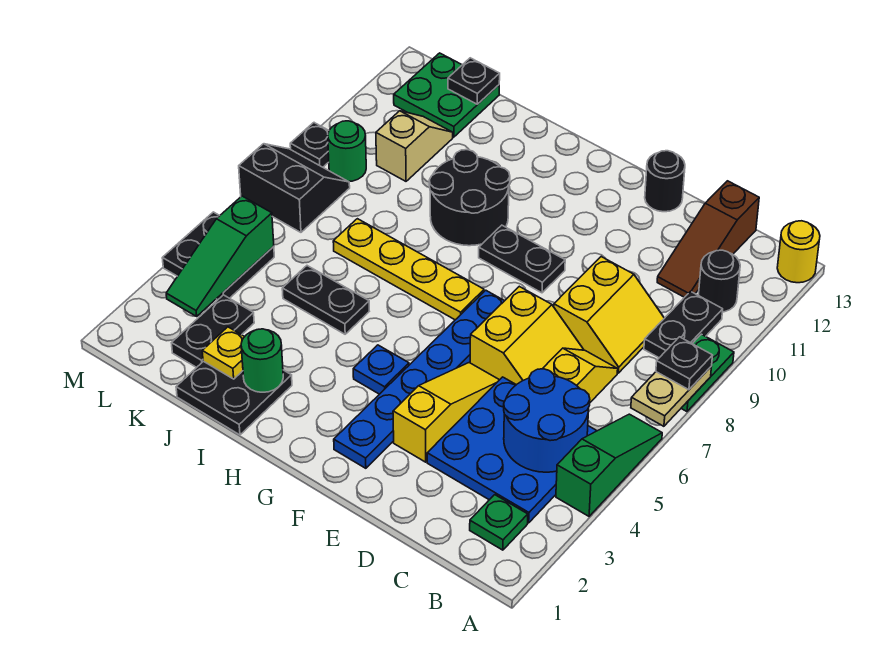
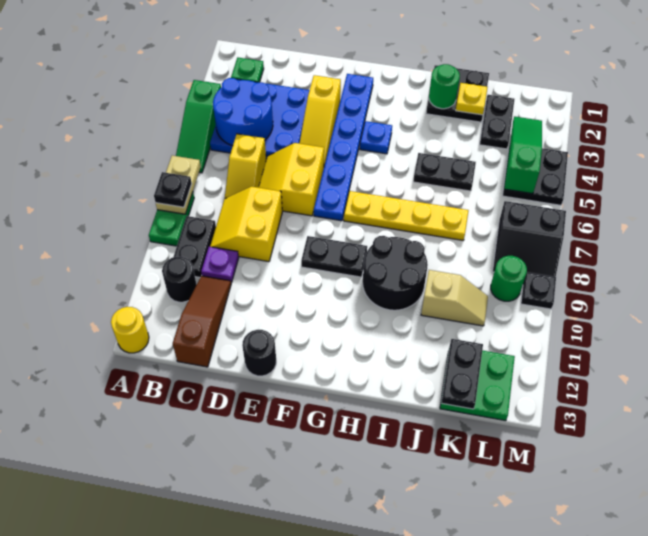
none -> purple plate C10 level 1
tan slope K10:K11 level 1 top 10 -> tan slope J10:K10 level 1 top J
black plate K13 level 2 -> black plate K12:K13 level 2

